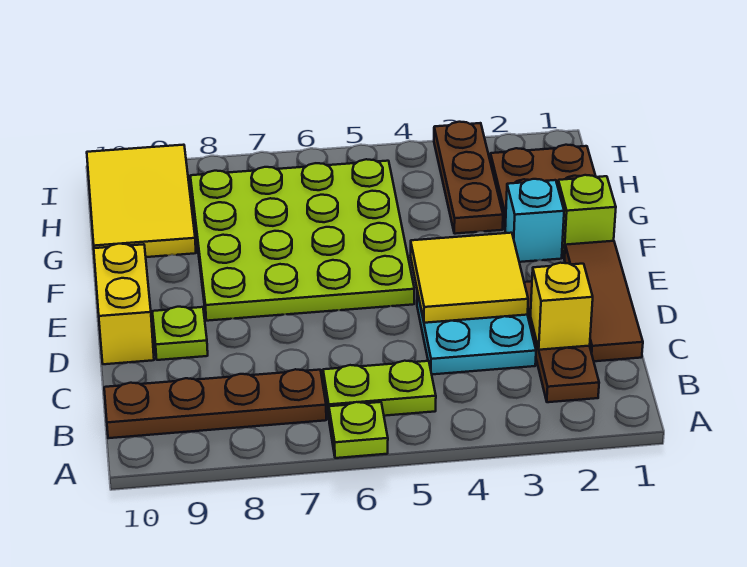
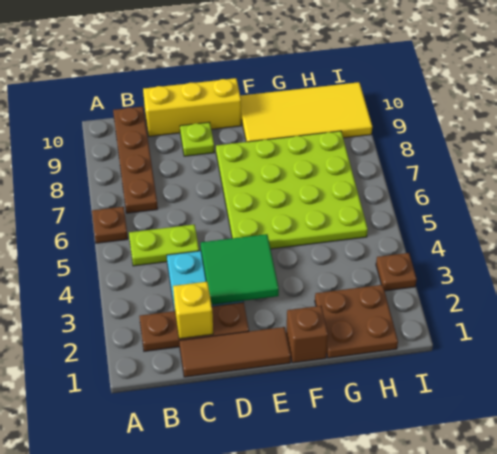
lime plate A6 level 1 -> brown plate A6 level 1
lime plate B5:B6 level 1 -> lime plate B5:C5 level 1
yellow tile D3:E4 level 2 -> green tile D3:E4 level 2
yellow brick D10:E10 level 1 -> yellow brick C10:E10 level 1
lime brick F1 level 1 -> brown brick F1 level 1
cyan brick F2 level 1 -> none
brown plate G3:I3 level 1 -> brown plate I3 level 1
yellow tile G9:I10 level 1 -> yellow tile F9:I10 level 1

